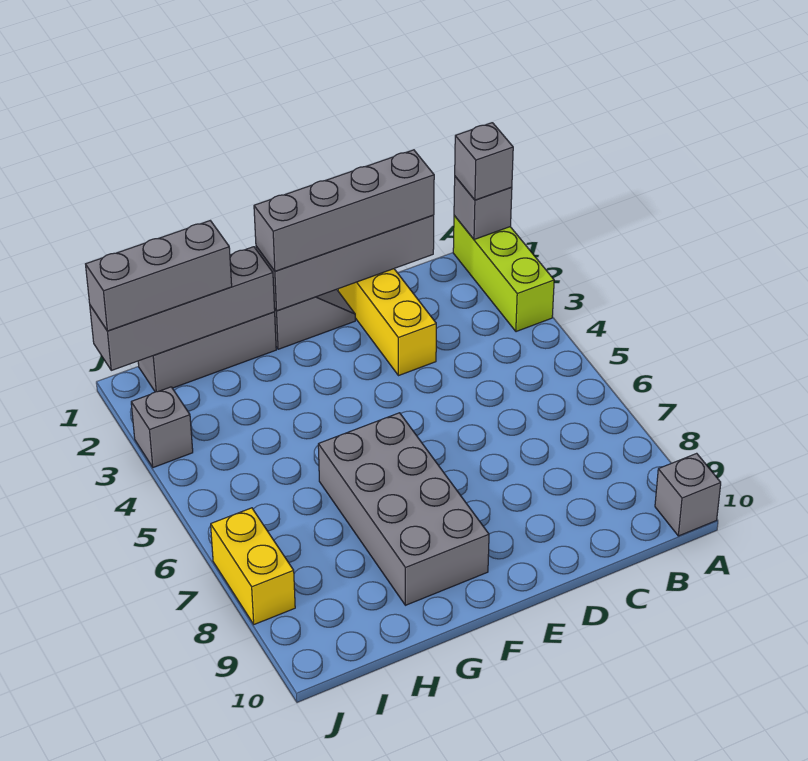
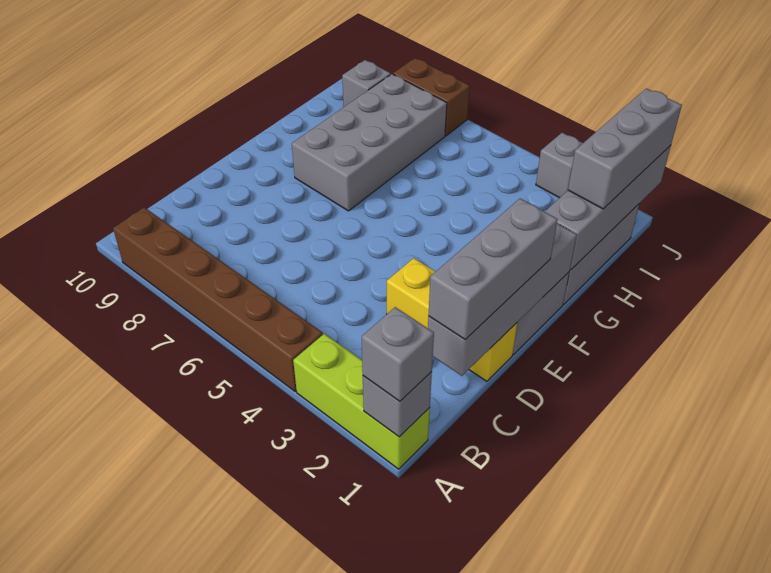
none -> brown brick A4:A9 level 1
grey brick A10 level 1 -> grey brick I9 level 1
grey brick C1:F1 level 3 -> grey brick C1:E1 level 3
grey brick F6:G9 level 1 -> grey brick F7:I8 level 1
yellow brick J7:J8 level 1 -> brown brick J7:J8 level 1

